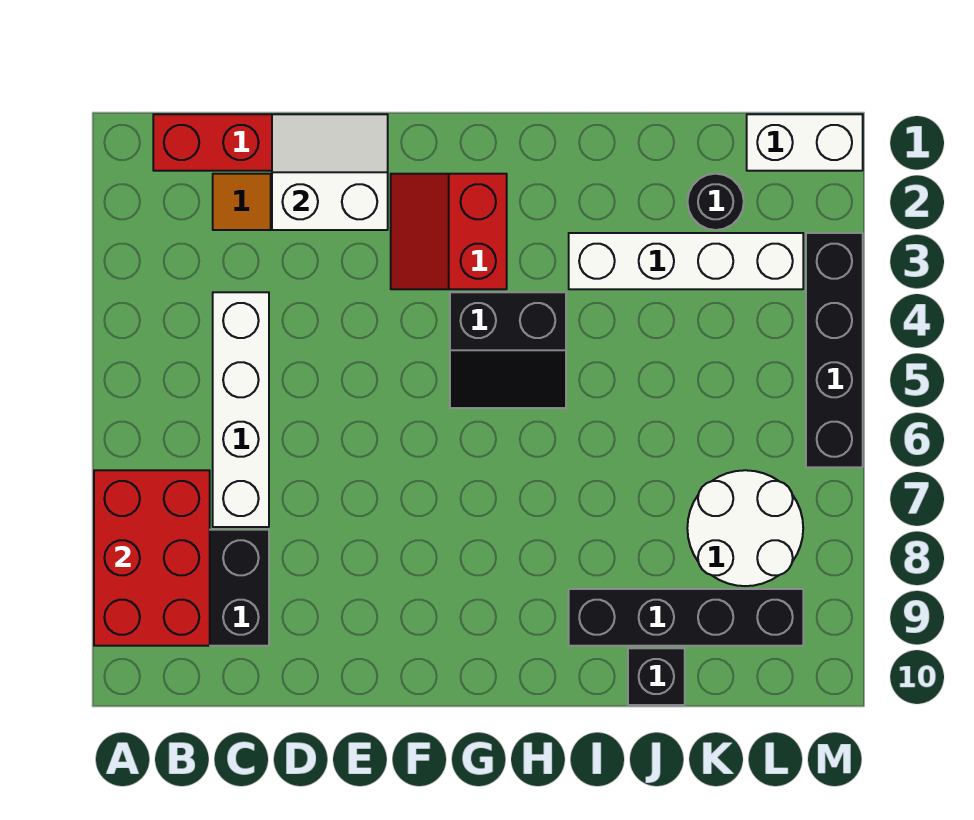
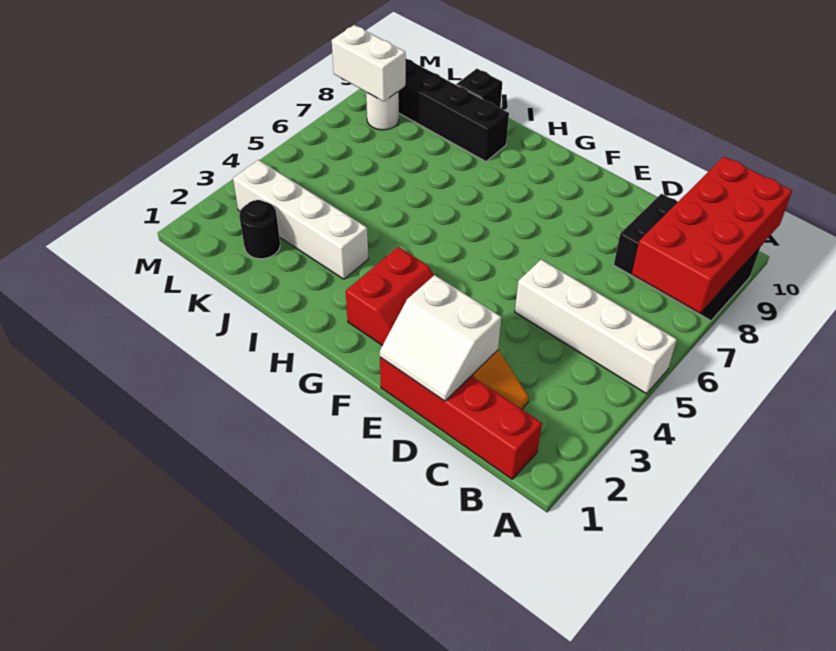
red brick A7:B9 level 2 -> red brick A7:B10 level 2
white brick C4:C7 level 1 -> white brick A5:D5 level 1
black slope G4:H5 level 1 top 4 -> none
white round brick K7:L8 level 1 -> white round brick L8 level 1
white brick L1:M1 level 1 -> white brick L8:M8 level 2
black brick M3:M6 level 1 -> none

